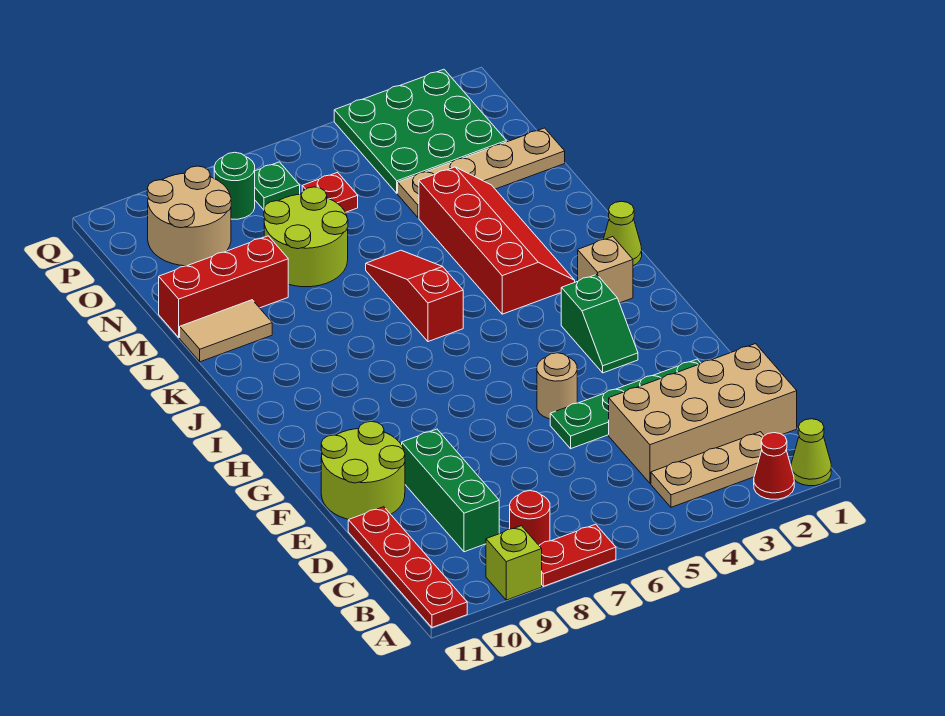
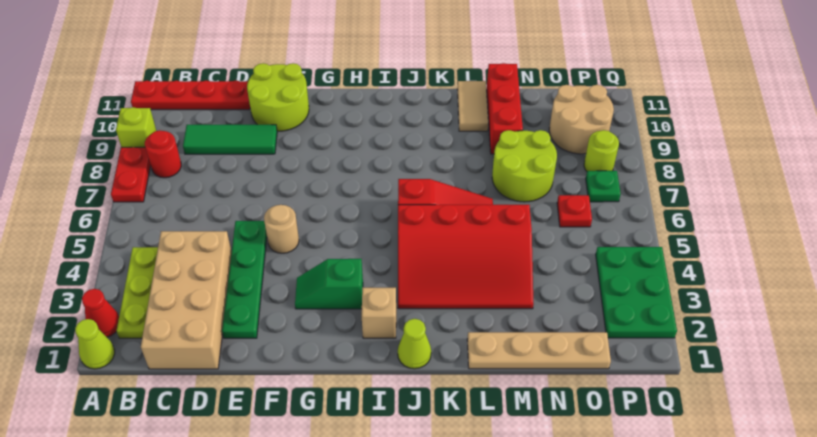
tan plate B2:B4 level 1 -> lime plate B2:B4 level 1
green brick C9:E9 level 1 -> green tile C9:E9 level 1
red slope J3:M4 level 1 top 4 -> red slope J3:M5 level 1 top 5
tan plate N1:N4 level 1 -> tan plate L1:O1 level 1
green plate O2:Q4 level 1 -> green plate P2:Q4 level 1
green round brick P8 level 1 -> lime round brick P8 level 1

